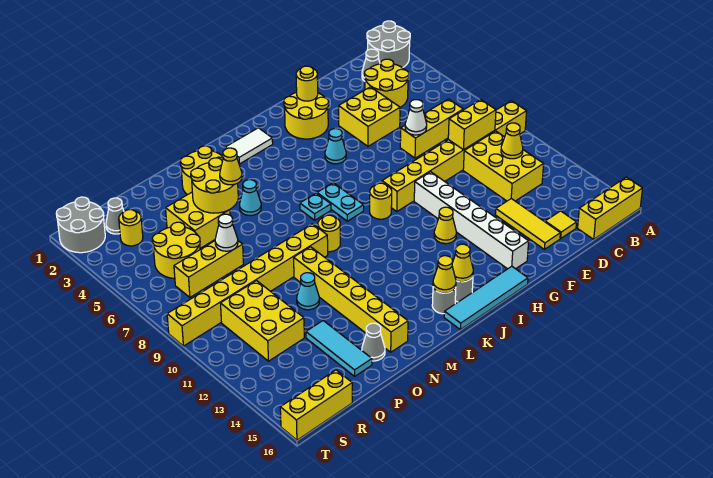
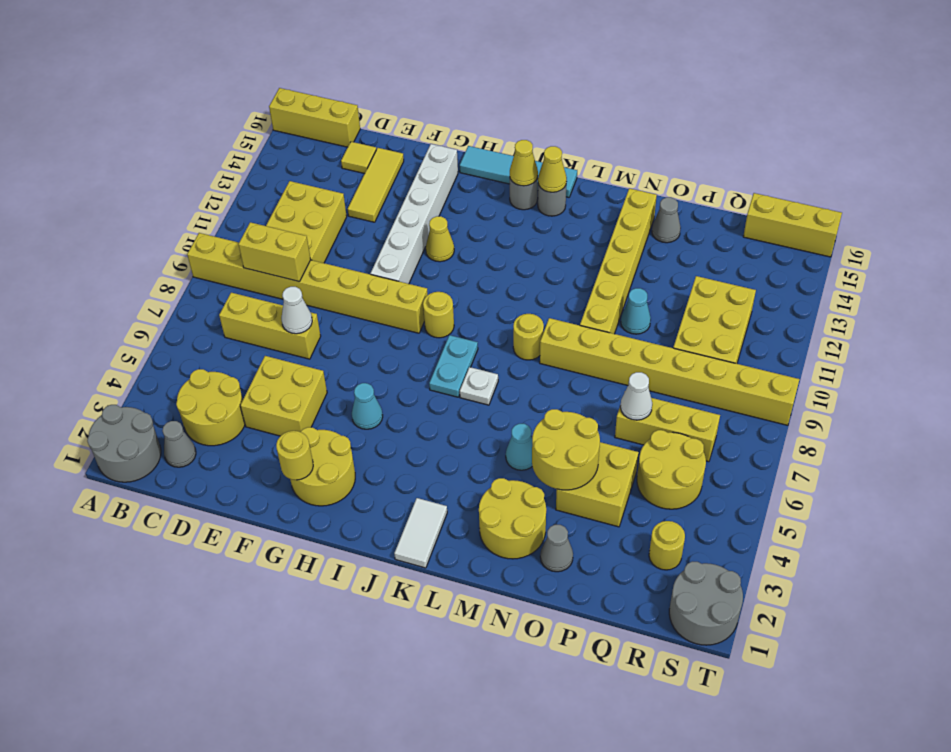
yellow cone C11 level 2 -> none
white tile J2:K2 level 1 -> white tile K1:K2 level 1
cyan plate K7 level 1 -> white plate K7 level 1
yellow cone N5 level 3 -> none
cyan tile P13:P15 level 1 -> none
grey cone R2 level 1 -> grey cone O2 level 1

